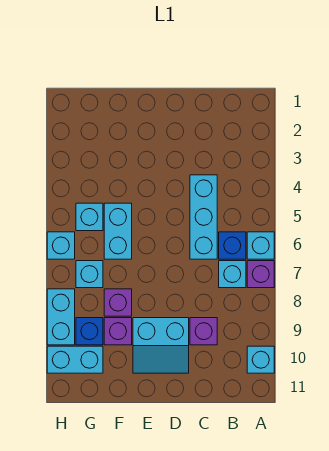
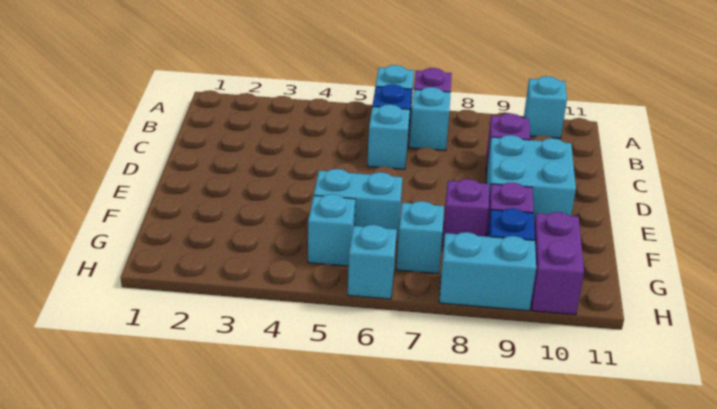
cyan brick C4:C6 level 1 -> cyan brick C6 level 1
cyan slope D9:E10 level 1 top 9 -> cyan brick D9:E10 level 1
cyan brick G10:H10 level 1 -> purple brick G10:H10 level 1

